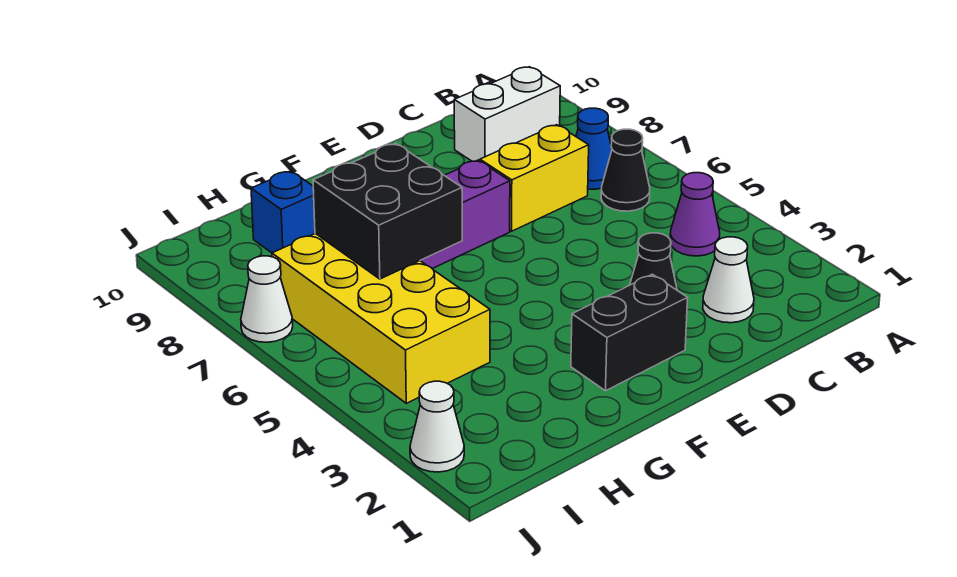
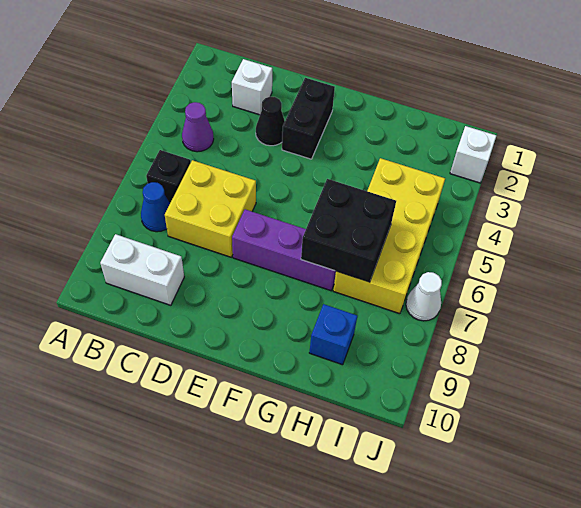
black cone B6 level 1 -> black brick B6 level 1
white cone C2 level 1 -> white brick C2 level 1
yellow brick C7:D7 level 1 -> yellow brick C6:D7 level 1
black brick E2:F2 level 1 -> black brick E2:E3 level 1
white cone J2 level 1 -> white brick J2 level 1

